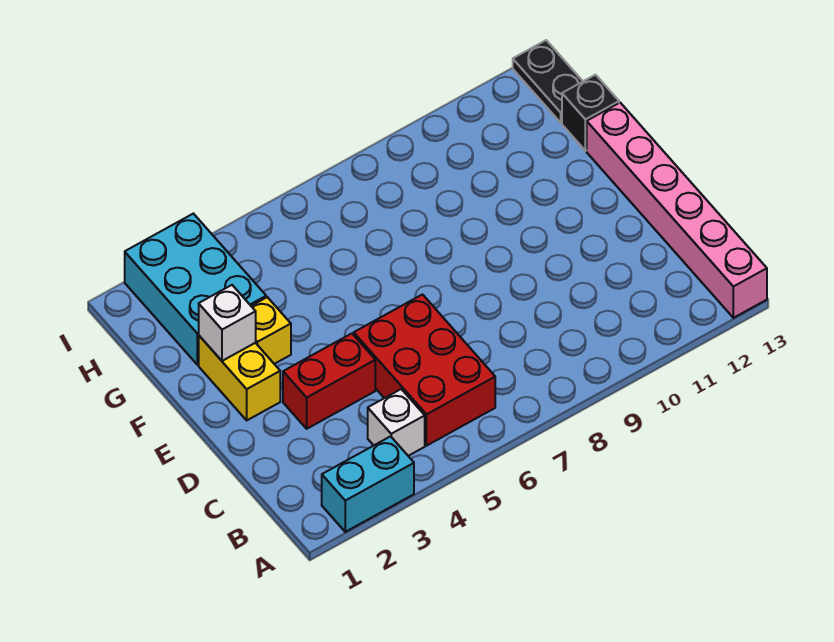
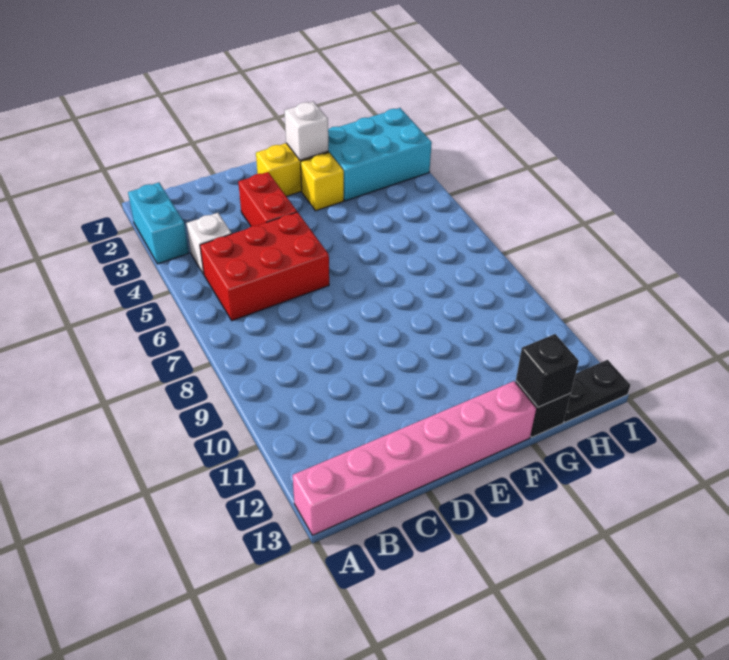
none -> black brick G13 level 2

